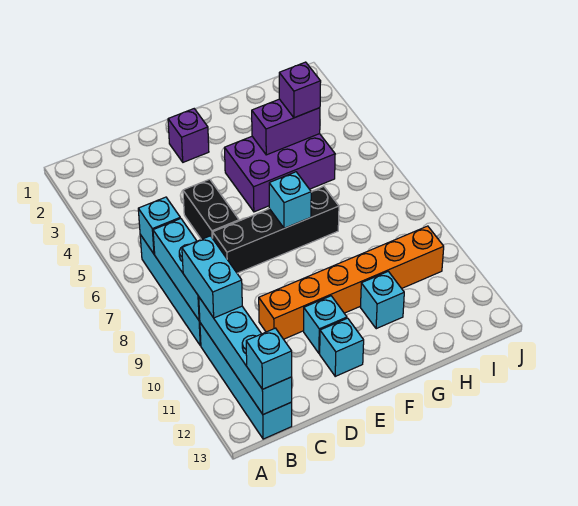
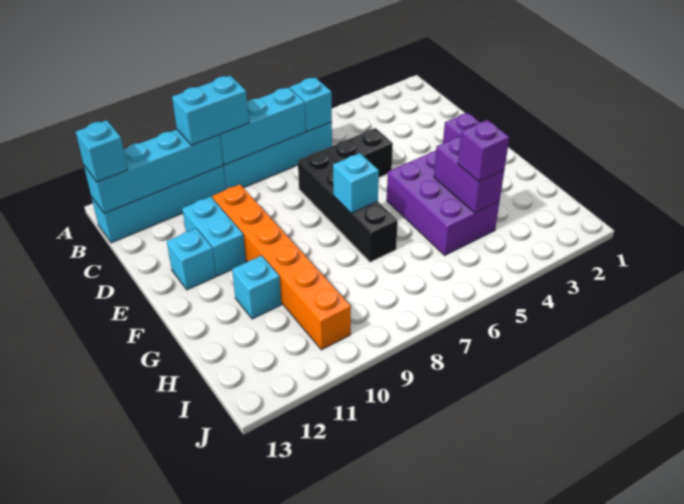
cyan brick E11 level 1 -> cyan brick D11:E11 level 1

